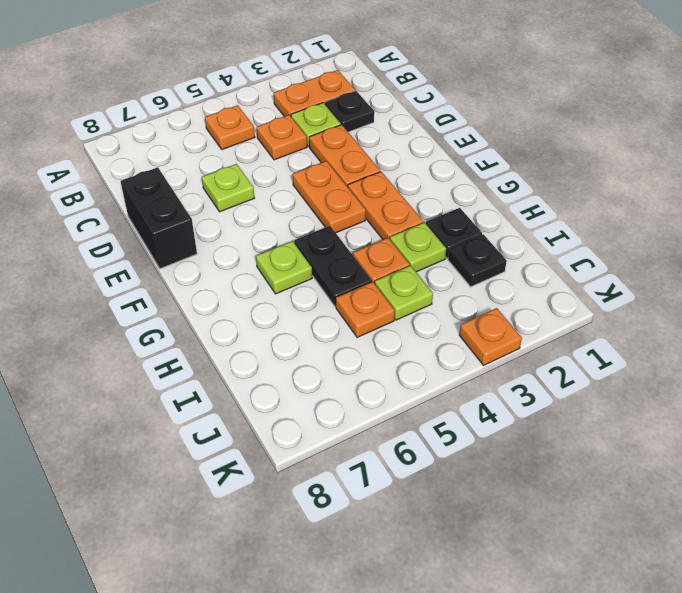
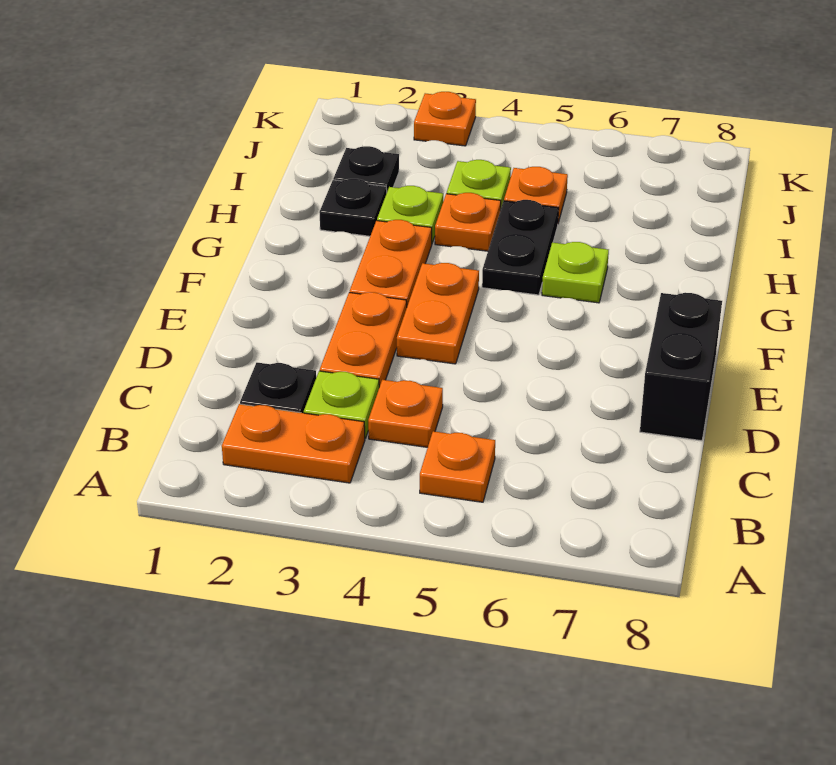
lime plate D6 level 1 -> none

